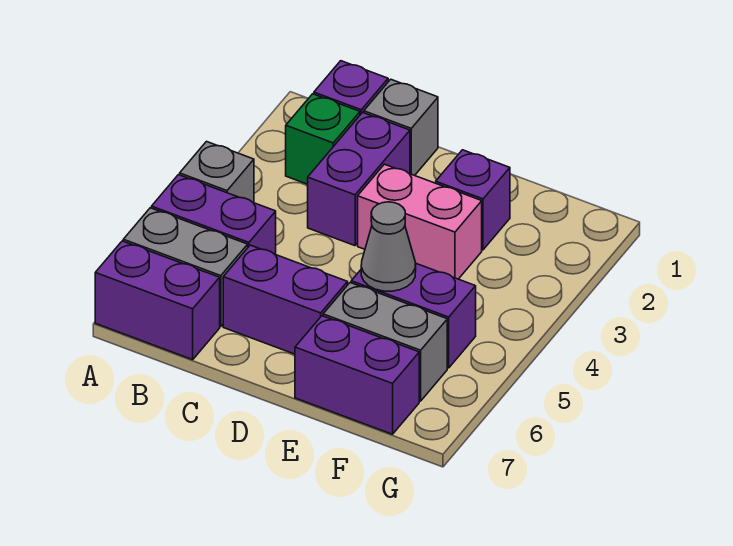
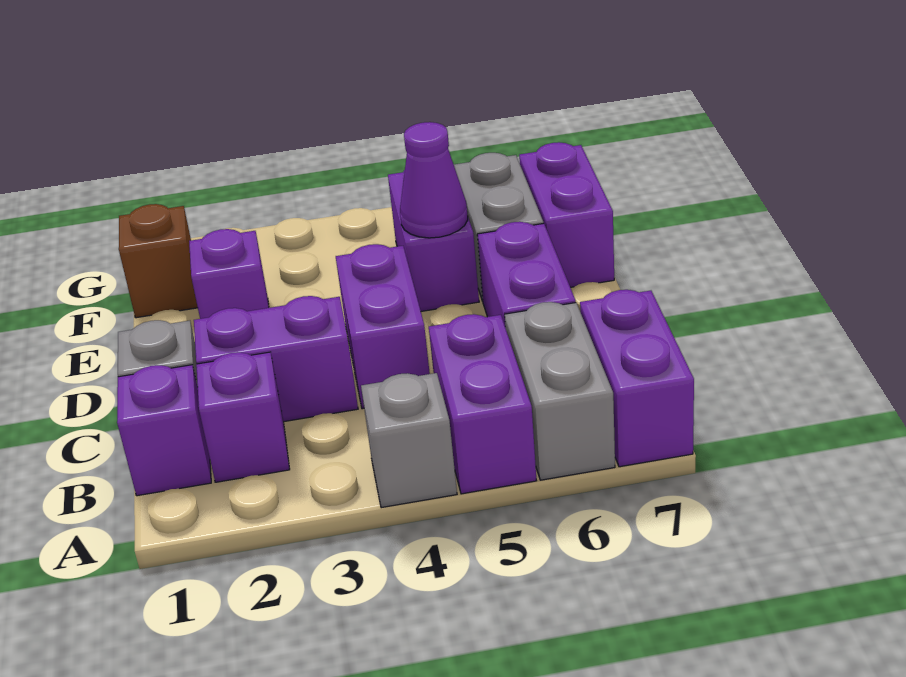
green brick B2 level 1 -> purple brick B2 level 1
none -> purple brick C4:D4 level 1
pink brick D3:E3 level 1 -> none
grey cone E5 level 2 -> purple cone E5 level 2
none -> brown brick F1 level 1

